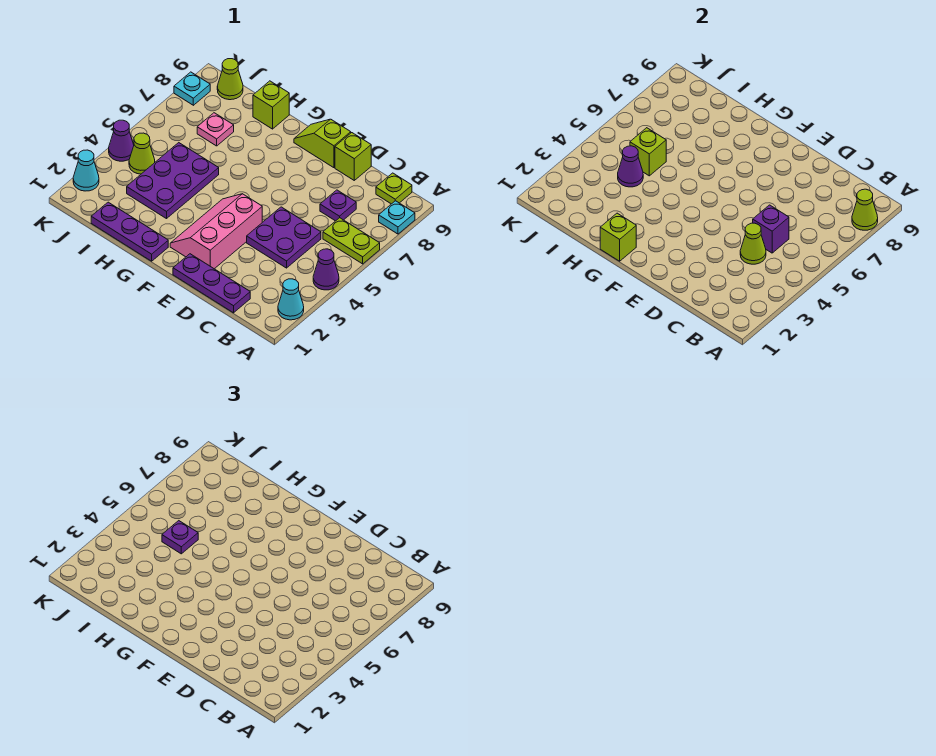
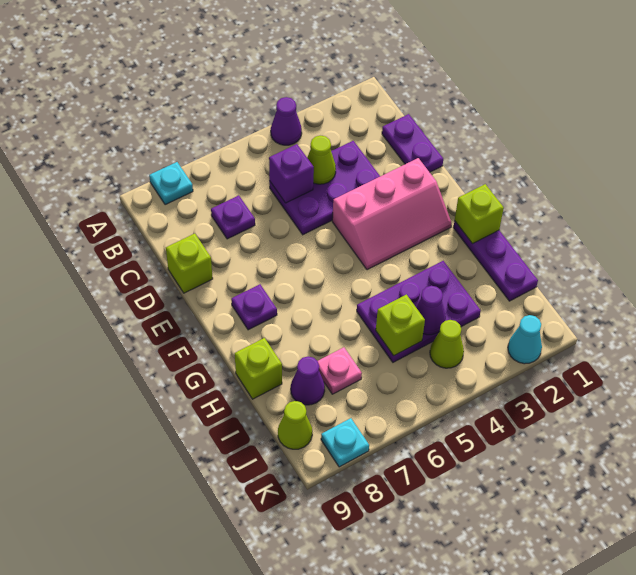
cyan cone A2 level 1 -> none
lime plate A6:B6 level 1 -> none
lime cone A8 level 2 -> none
lime plate B9 level 1 -> none
purple plate C1:E1 level 1 -> purple plate C1:D1 level 1
purple plate C4:D5 level 1 -> purple plate C3:D5 level 1
lime slope E9:F9 level 1 top E -> none
purple plate I5 level 3 -> purple plate F8 level 1
purple cone K4 level 1 -> purple cone I8 level 1

